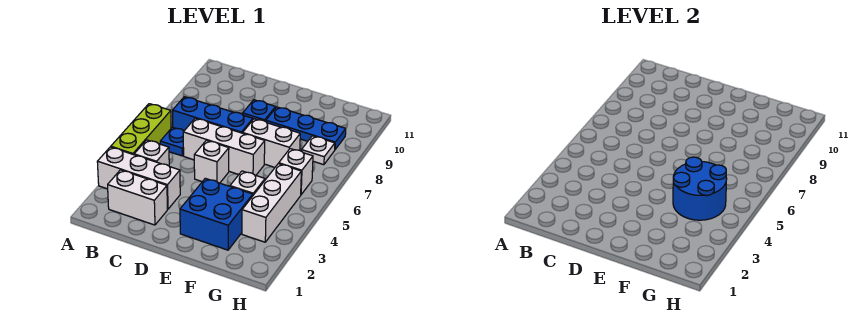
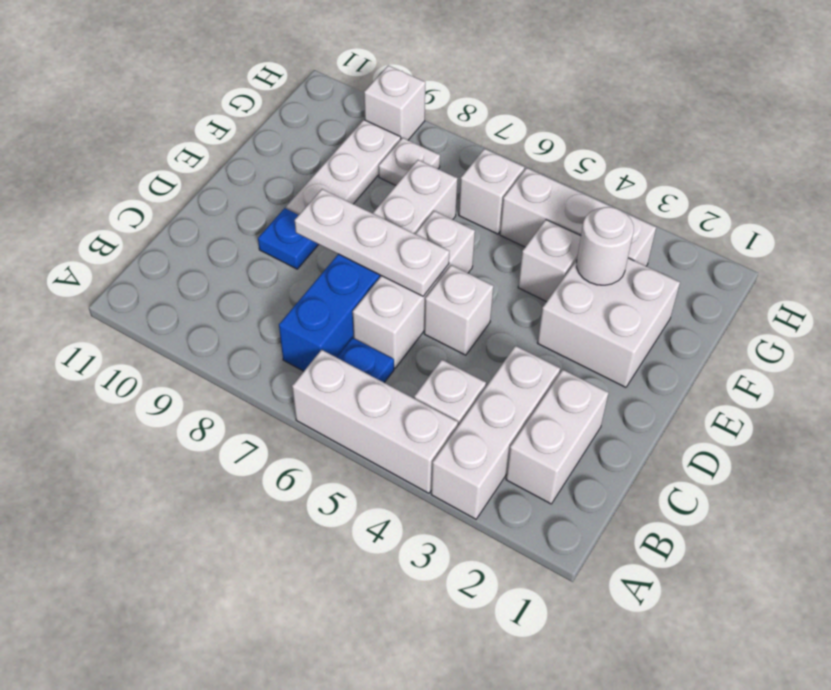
lime brick A4:A6 level 1 -> white brick A4:A6 level 1
none -> white plate D6:D8 level 2
blue brick E2:F3 level 1 -> white brick E2:F3 level 1
blue plate E9:G9 level 1 -> white plate E9:G9 level 1
none -> white round brick F3 level 2
blue round brick F4:G5 level 2 -> none
none -> white brick H9 level 1

